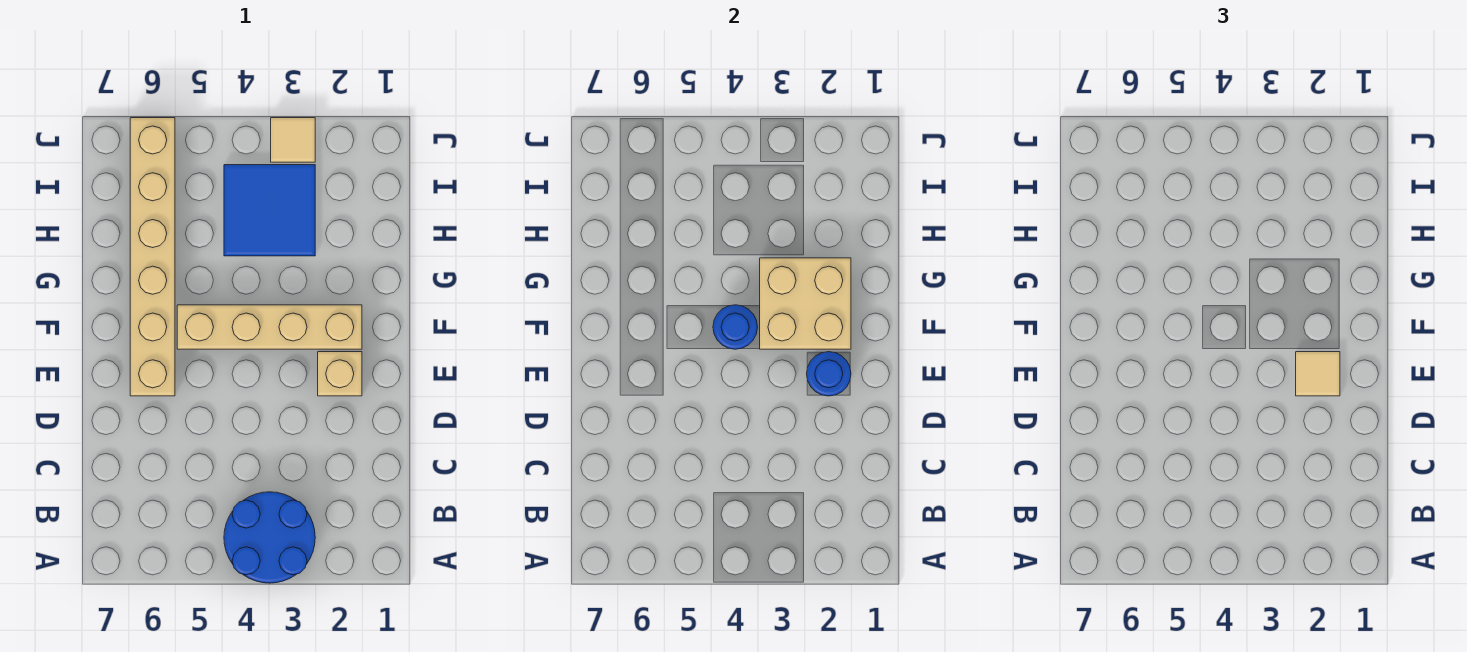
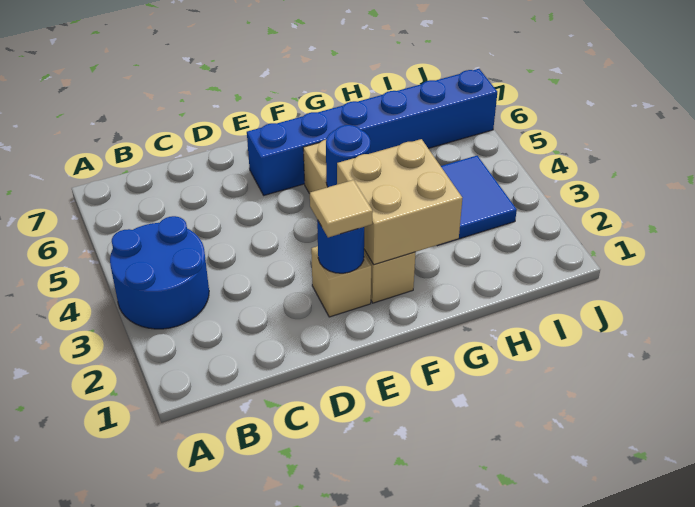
tan brick E6:J6 level 1 -> blue brick E6:J6 level 1
tan tile J3 level 1 -> none

